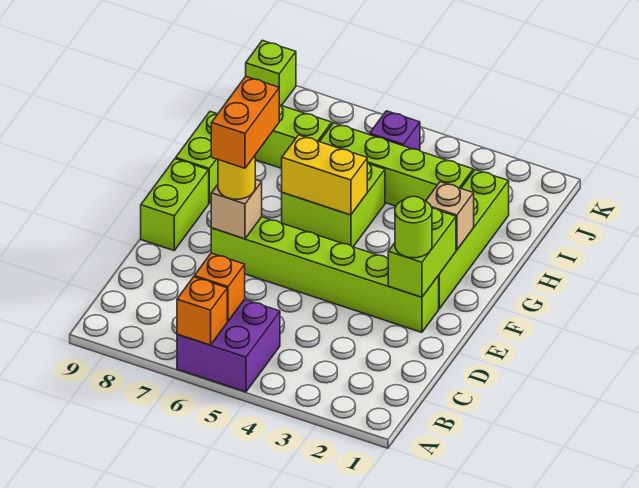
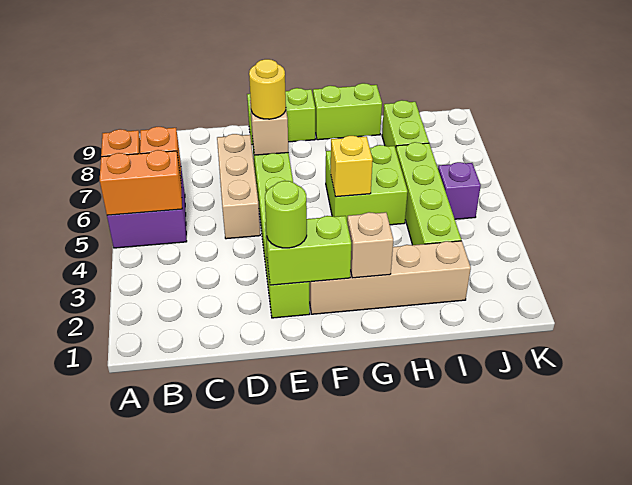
none -> tan brick D5:D7 level 1
orange brick E7:F7 level 4 -> orange brick A5:B5 level 2
lime brick F2:I2 level 1 -> tan brick F2:I2 level 1
yellow brick G5:G6 level 2 -> yellow brick G5 level 2
lime brick K9 level 1 -> none

